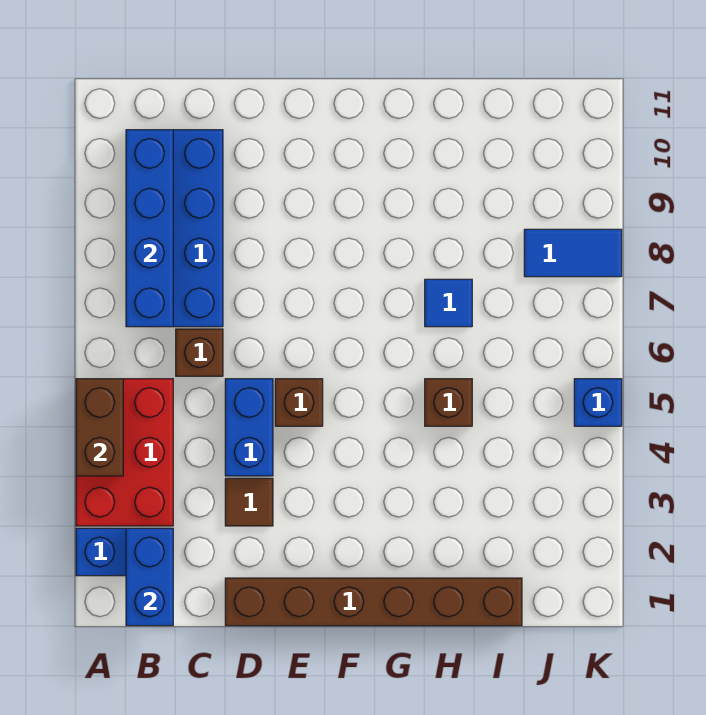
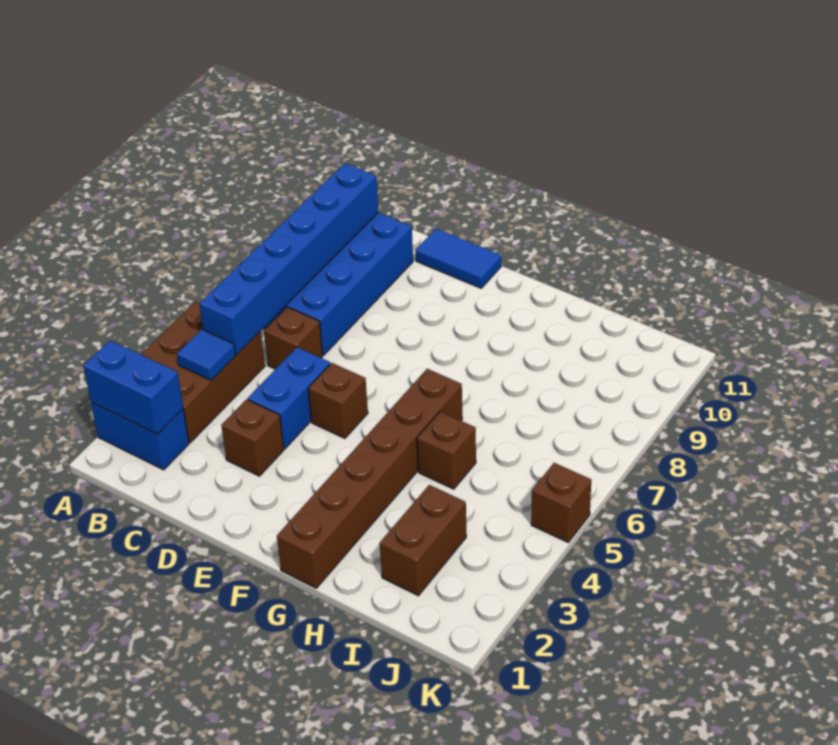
red brick A3:B5 level 1 -> brown brick A3:B5 level 1
brown brick A4:A5 level 2 -> brown brick I2:I3 level 1
blue brick B1:B2 level 2 -> blue brick A2:B2 level 2
blue brick B7:B10 level 2 -> blue brick B5:B10 level 2
brown brick D1:I1 level 1 -> brown brick G1:G6 level 1
brown tile D3 level 1 -> brown brick D3 level 1
blue tile H7 level 1 -> blue tile B4 level 2
blue tile J8:K8 level 1 -> blue tile D11:E11 level 1
blue brick K5 level 1 -> brown brick K5 level 1

